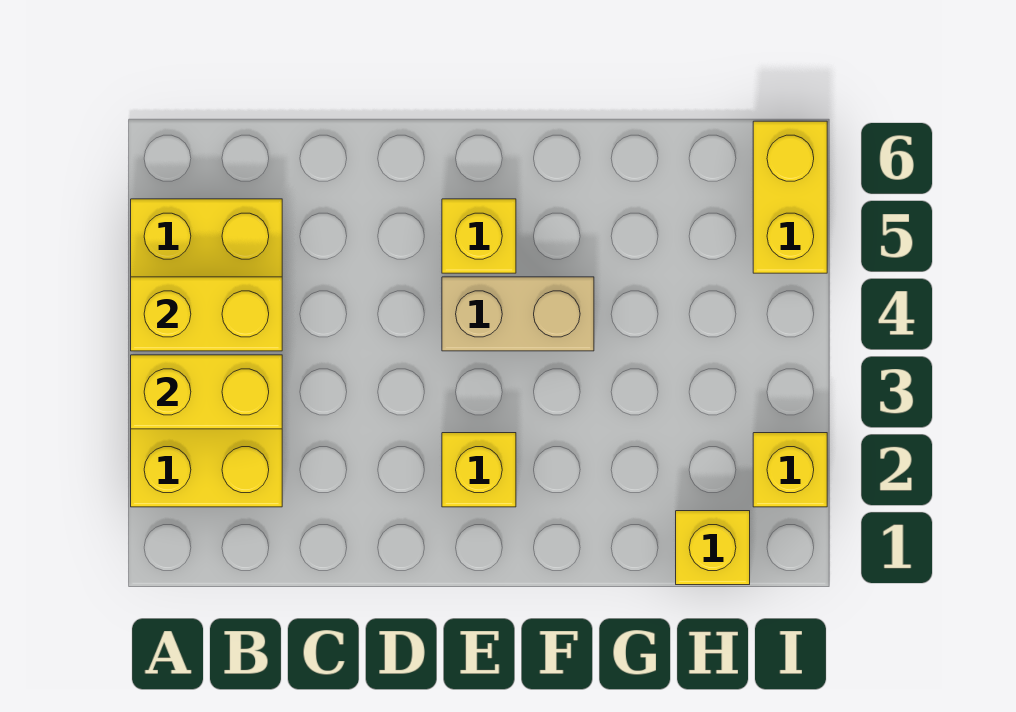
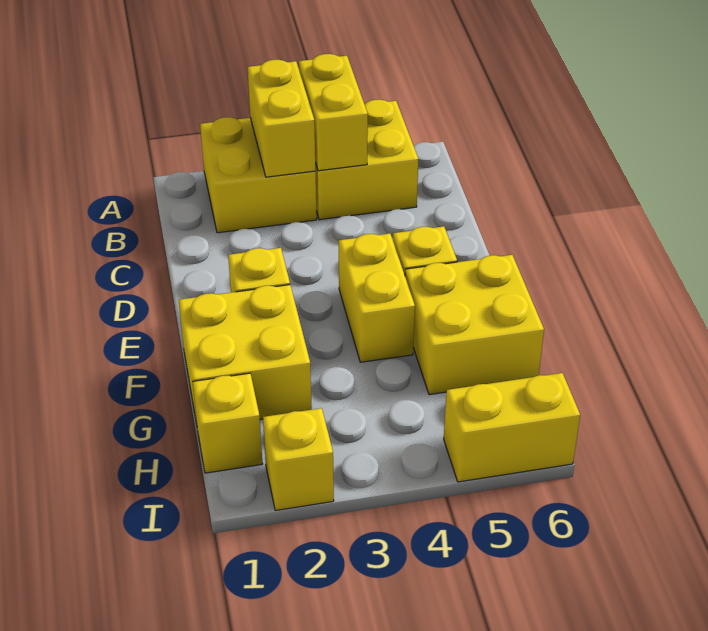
tan brick E4:F4 level 1 -> yellow brick E4:F4 level 1
none -> yellow brick F1:G2 level 1
none -> yellow brick F5:G6 level 1

